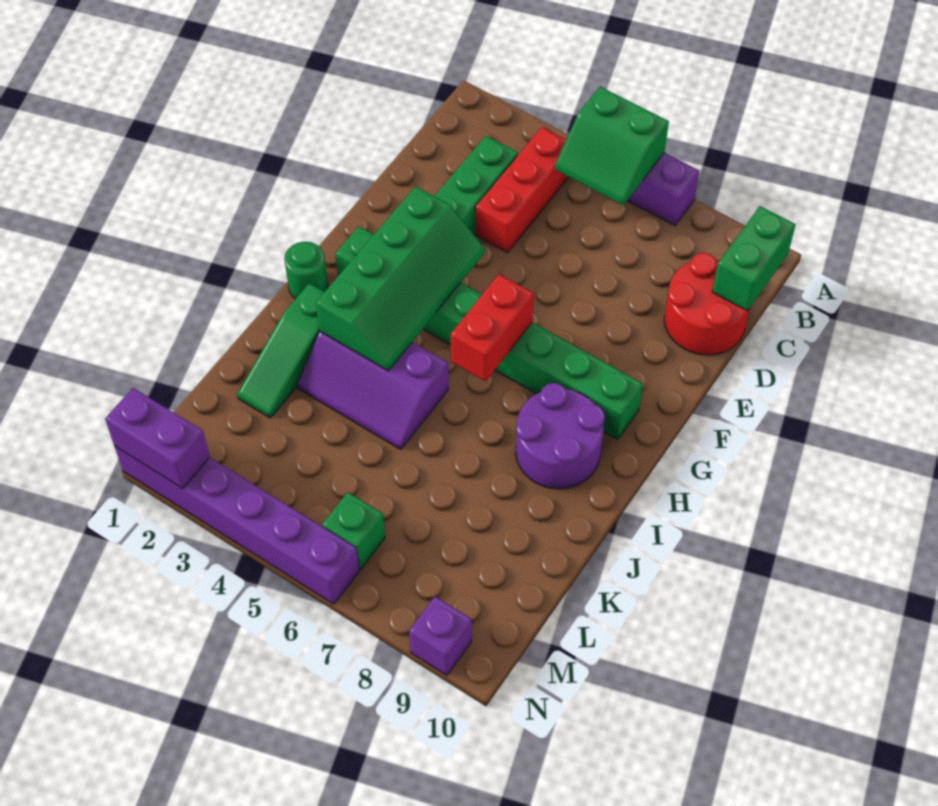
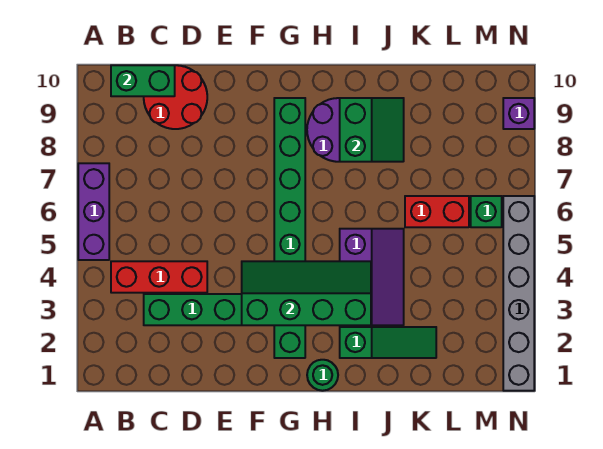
green slope A5:B6 level 2 top A -> green slope I8:J9 level 2 top I
red brick G6:H6 level 2 -> red brick K6:L6 level 1
purple brick N1:N6 level 1 -> grey brick N1:N6 level 1
purple brick N1:N2 level 2 -> none

